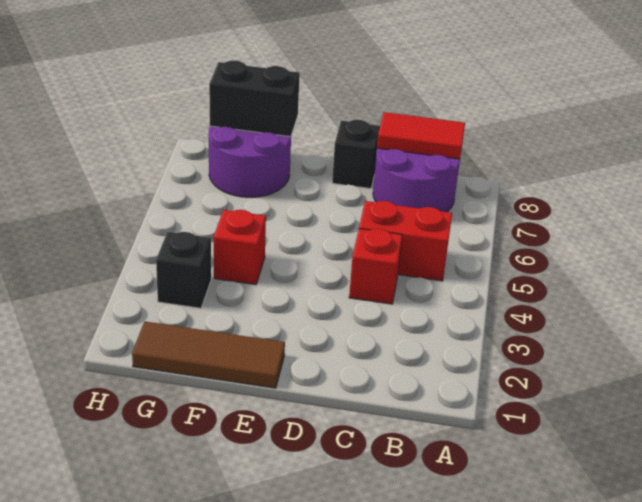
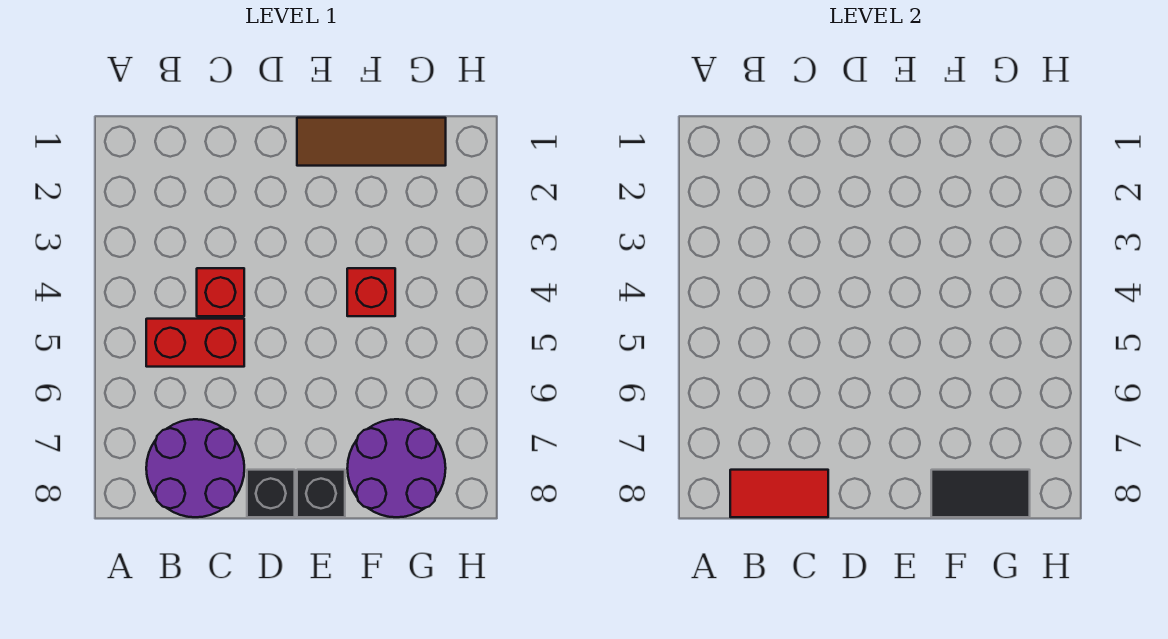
black brick F8:G8 level 2 -> black tile F8:G8 level 2
black brick G3 level 1 -> black brick E8 level 1

